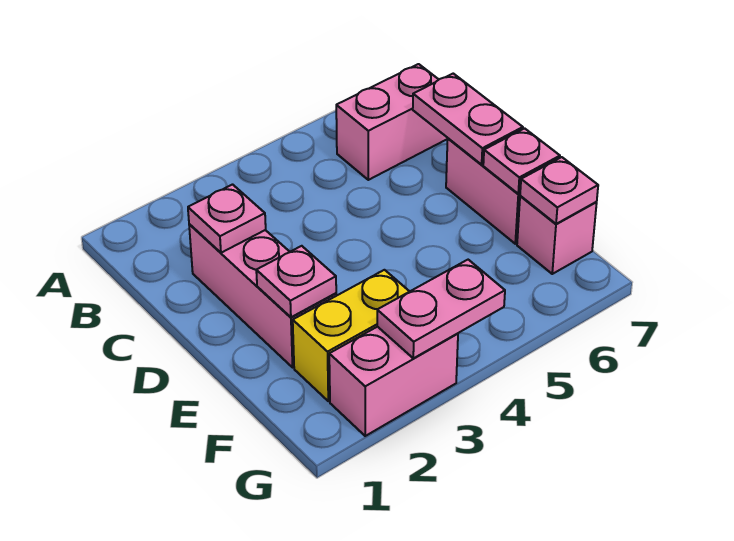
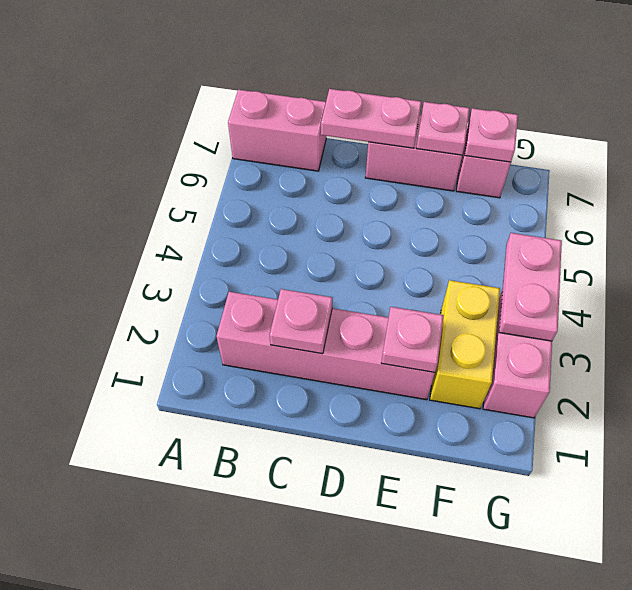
pink brick B6:B7 level 1 -> pink brick A7:B7 level 1
pink brick C2:E2 level 1 -> pink brick B2:E2 level 1

